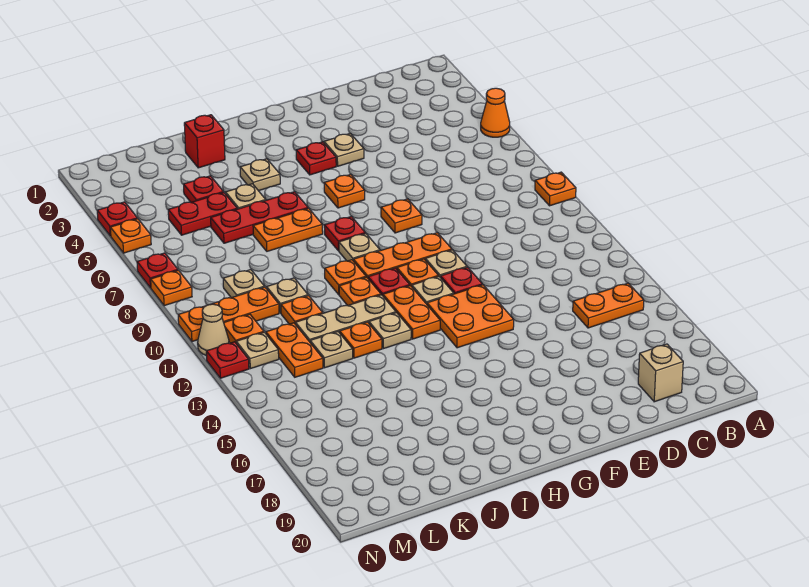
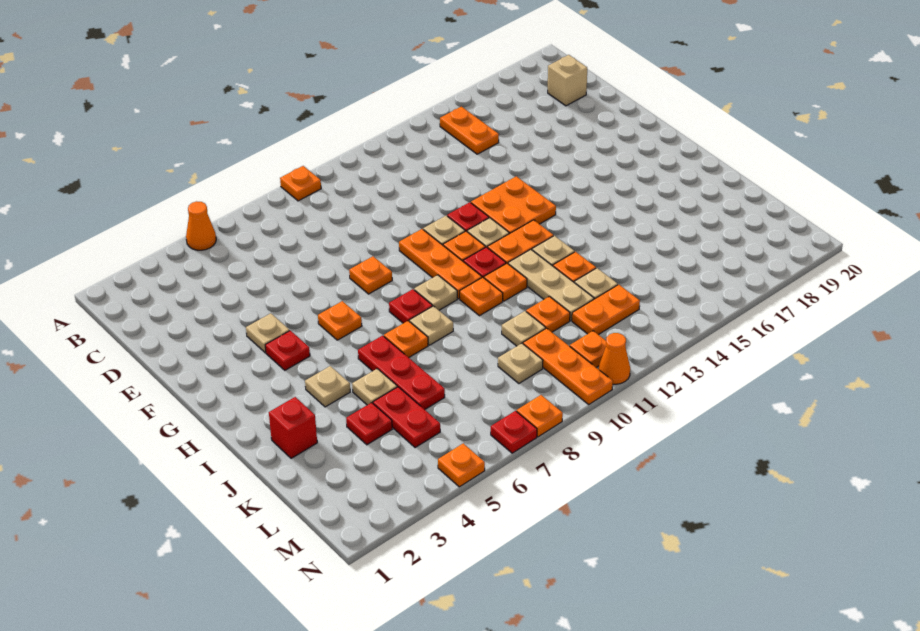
orange plate I7:J7 level 1 -> orange plate I7 level 1
tan plate M12 level 1 -> tan plate I8 level 1
red plate N4 level 1 -> none
tan cone N11 level 1 -> orange cone N11 level 1
red plate N12 level 1 -> none

